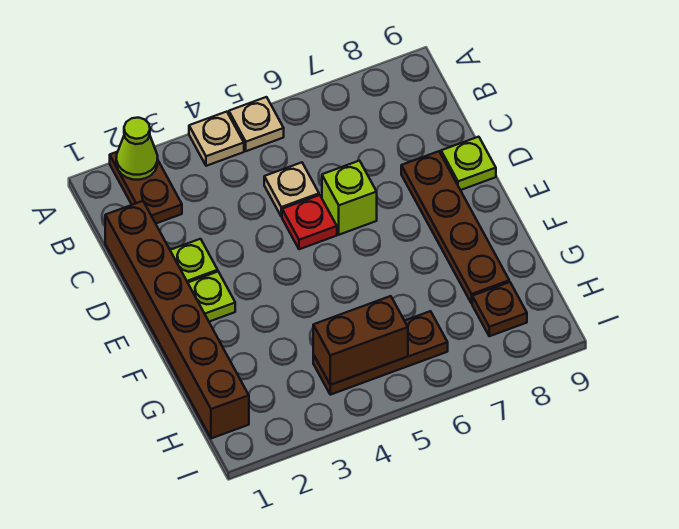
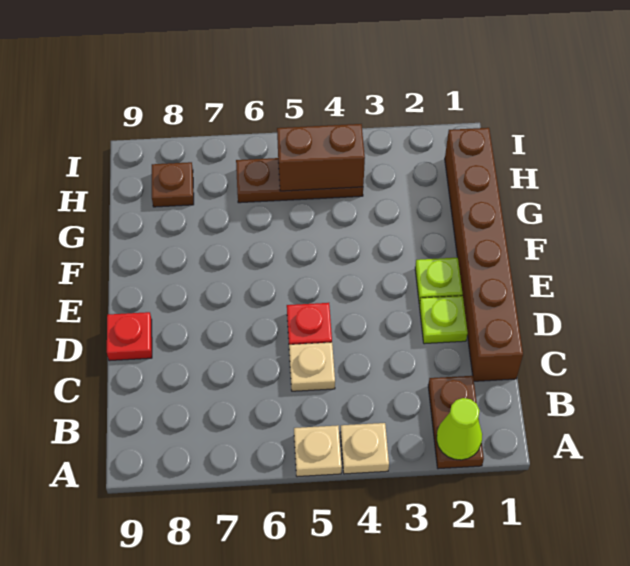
lime brick D6 level 1 -> none
brown plate D8:G8 level 1 -> none
lime plate D9 level 1 -> red plate D9 level 1

